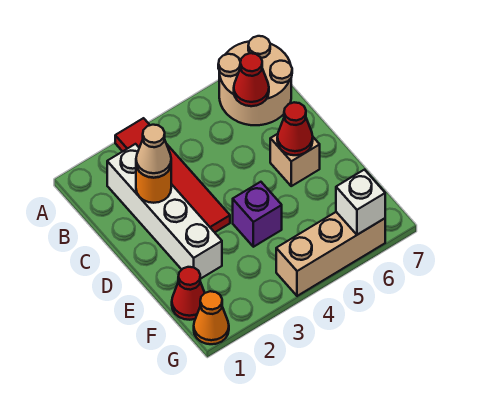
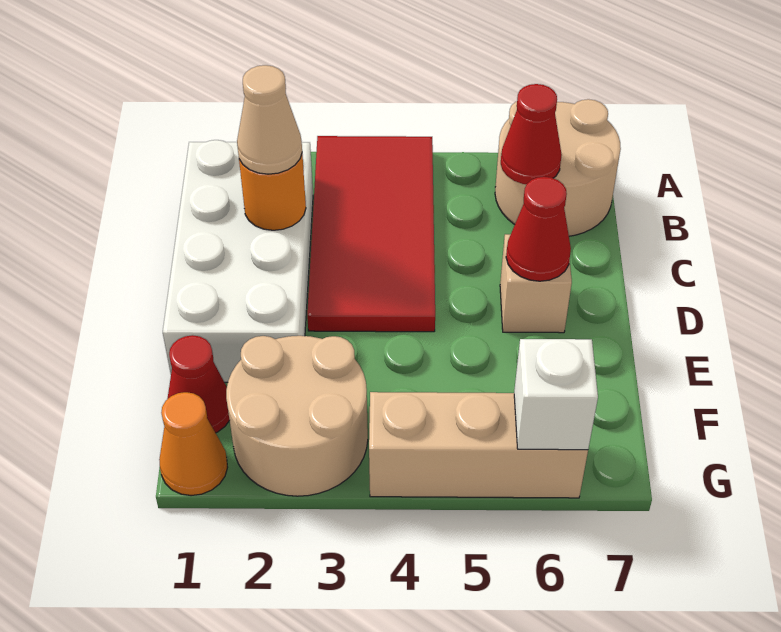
red tile A3:D3 level 1 -> red tile A3:D4 level 1
white brick B2:E2 level 1 -> white brick B1:E2 level 1
purple brick E4 level 1 -> none
none -> tan round brick F2:G3 level 1

